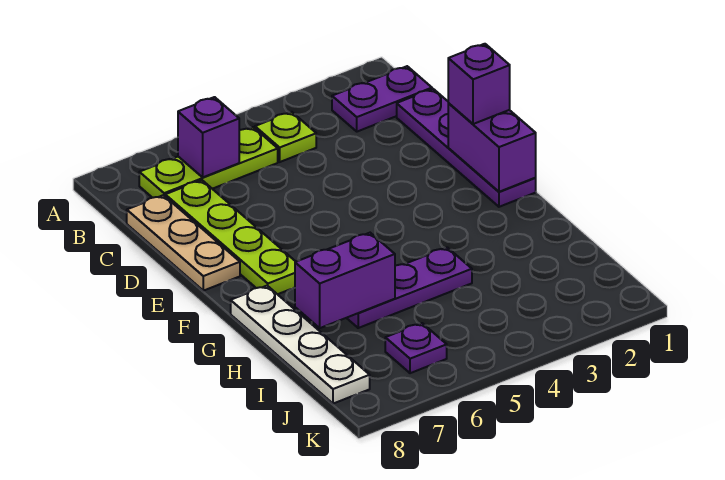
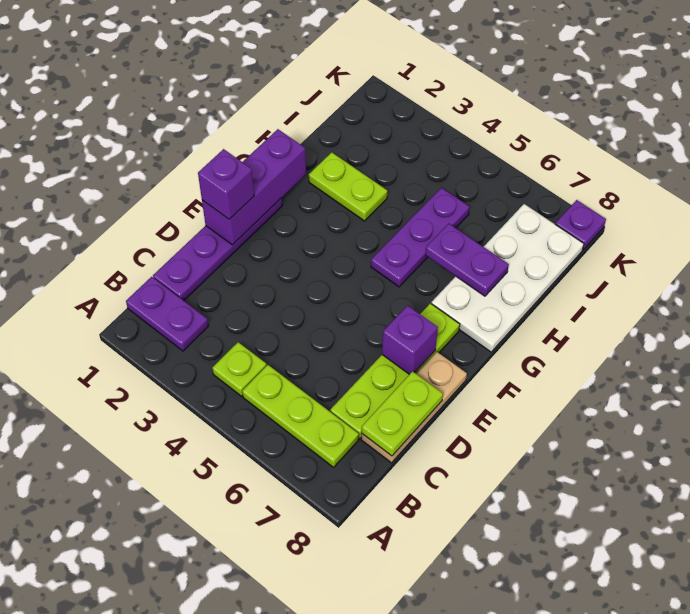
purple brick B6 level 2 -> purple brick E7 level 2
none -> lime plate C8:D8 level 2
purple brick E1:F1 level 2 -> purple brick E1:G1 level 2
white plate G8:J8 level 1 -> white plate G7:J8 level 1
none -> lime plate H2:H3 level 1
purple plate H4:H6 level 1 -> purple plate G5:I5 level 1
purple brick H6:H7 level 2 -> purple plate H6:H7 level 2
purple plate J6 level 1 -> purple plate K8 level 1

